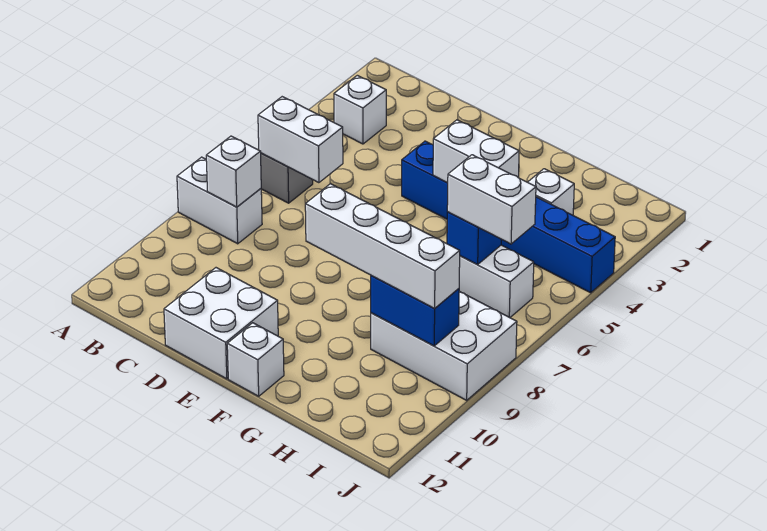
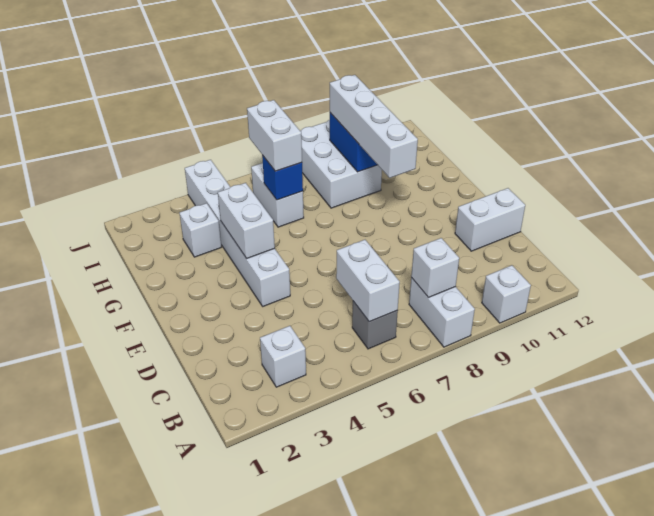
white brick D11:E12 level 1 -> white brick D11:D12 level 1
blue brick E4:J4 level 1 -> white brick E4:J4 level 1
white brick F12 level 1 -> white brick A10 level 1

